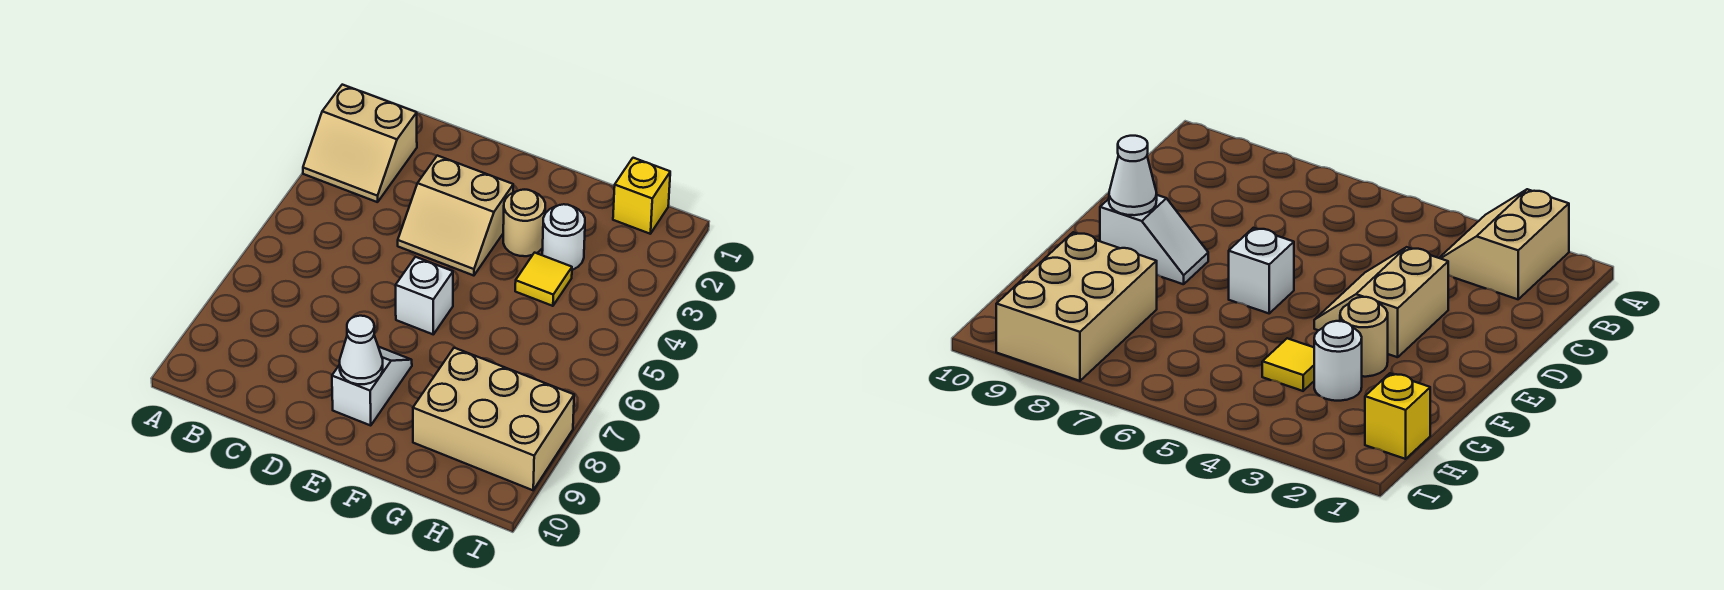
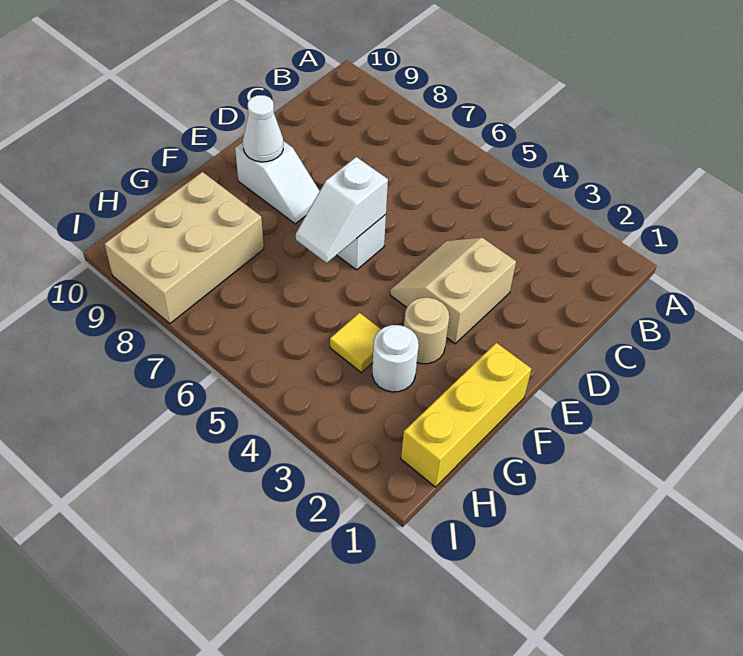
tan slope A2:B3 level 1 top 2 -> none
none -> white slope E6:F6 level 2 top E
yellow brick H1 level 1 -> yellow brick F1:H1 level 1

